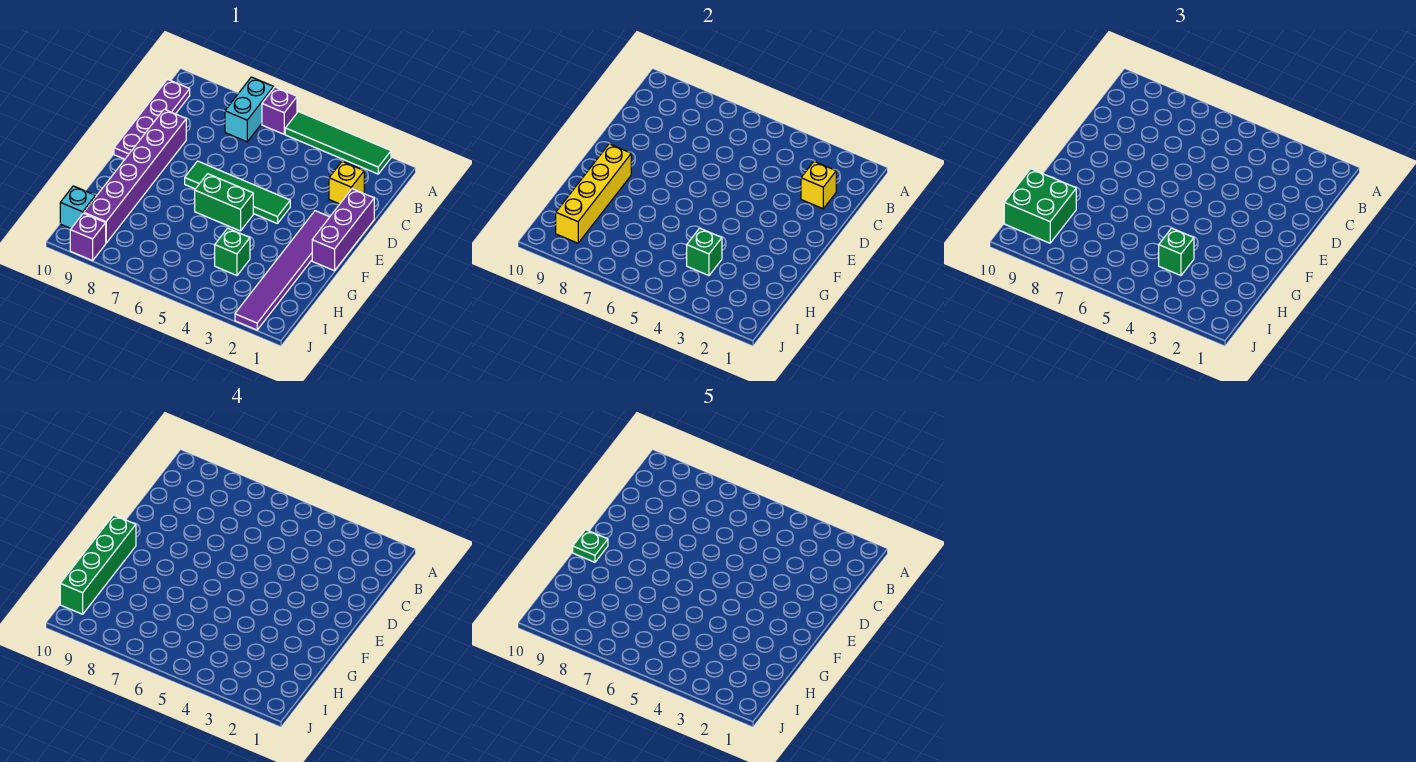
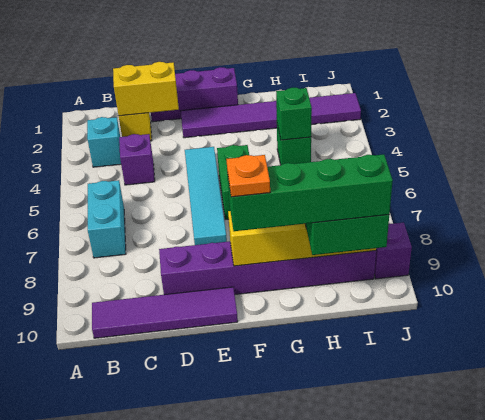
green tile A2:A5 level 1 -> none
purple brick A6 level 1 -> purple brick C4 level 1
cyan brick A7:B7 level 1 -> cyan brick B6:B7 level 1
purple plate B10:E10 level 1 -> purple tile B10:E10 level 1
yellow brick C2 level 2 -> yellow brick C2:D2 level 2
green tile E4:E7 level 1 -> cyan tile E4:E7 level 1
green plate F10 level 5 -> orange plate F10 level 5
green brick H4 level 3 -> none
cyan brick I10 level 1 -> cyan brick B3 level 1

